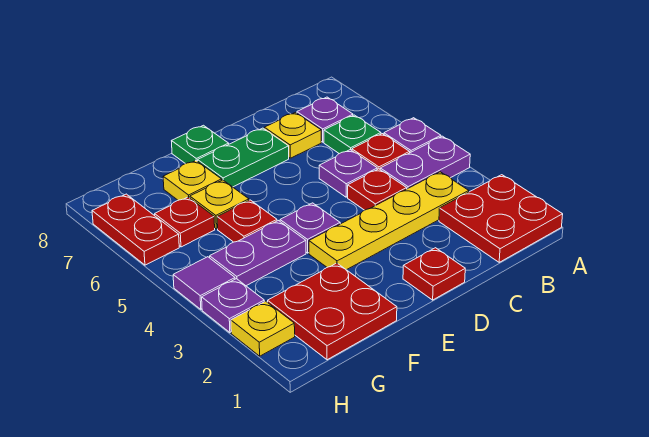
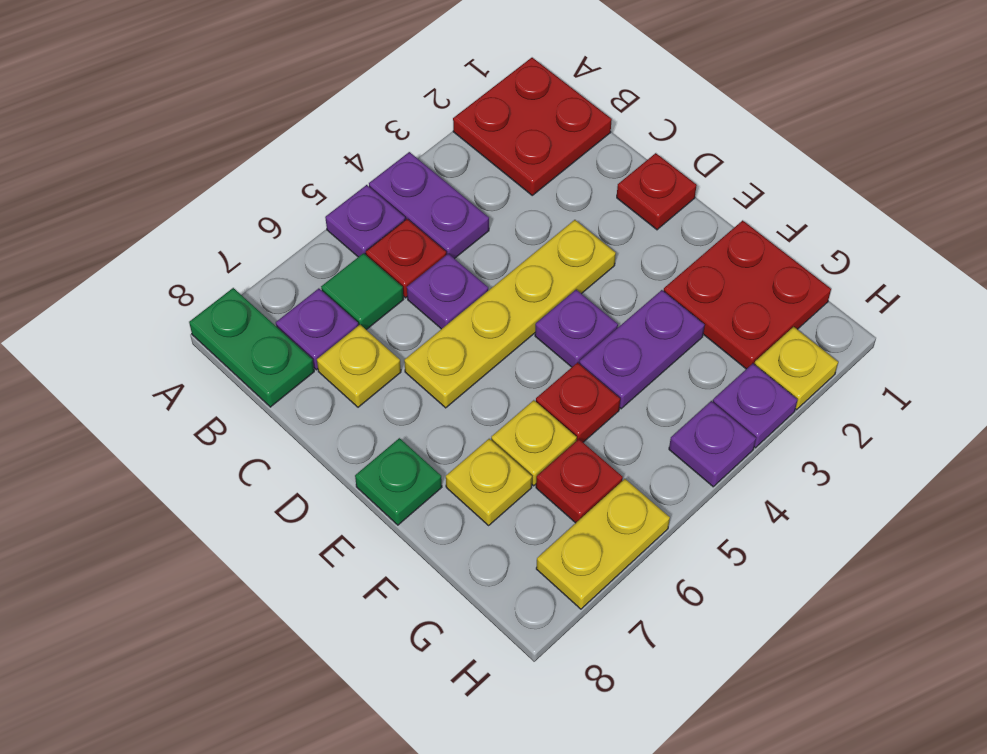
yellow plate B3:E3 level 1 -> yellow plate D3:D6 level 1
green plate B6 level 1 -> green tile B6 level 1
red plate C4 level 1 -> none
green plate D7:E7 level 1 -> green plate A8:B8 level 1
purple plate F4:G4 level 1 -> purple plate F3:F4 level 1
purple tile H4 level 1 -> purple plate H4 level 1
red plate H6:H7 level 1 -> yellow plate H6:H7 level 1

